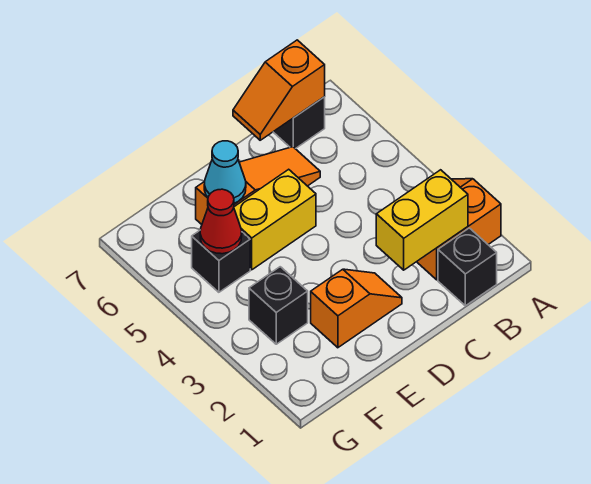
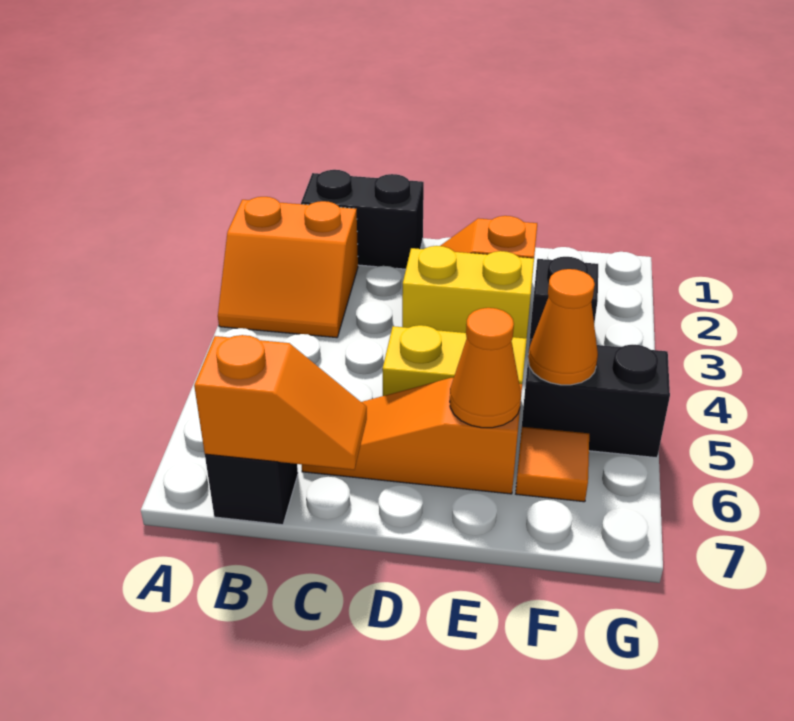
black brick B1 level 1 -> black brick B1:C1 level 1
yellow brick B2:C2 level 2 -> yellow brick D3:E3 level 1
cyan cone E6 level 2 -> orange cone E6 level 2
black brick F5 level 1 -> black brick F5:G5 level 1
red cone F5 level 2 -> orange cone F5 level 2
none -> orange tile F6 level 1

